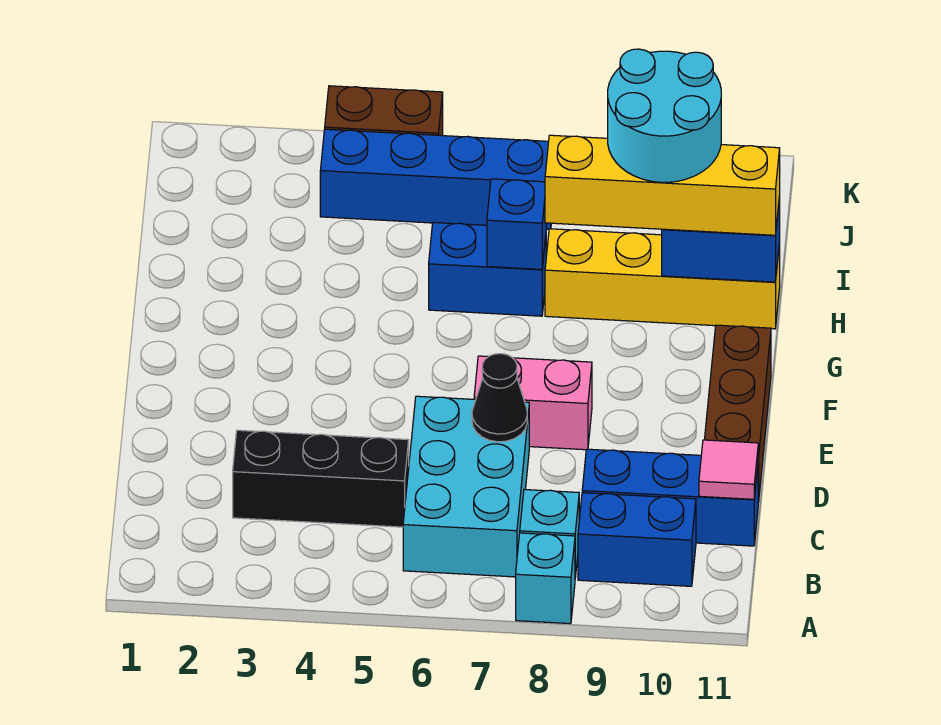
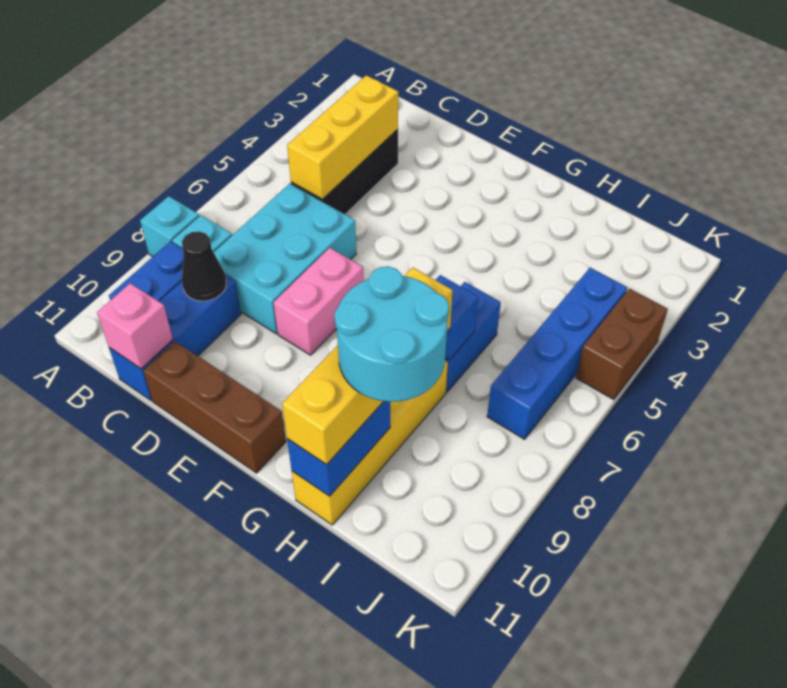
cyan brick B6:D7 level 1 -> cyan brick C6:D8 level 1
none -> yellow brick C3:C5 level 2
pink tile C11 level 2 -> pink brick C11 level 2
black cone D7 level 2 -> black cone C9 level 2

